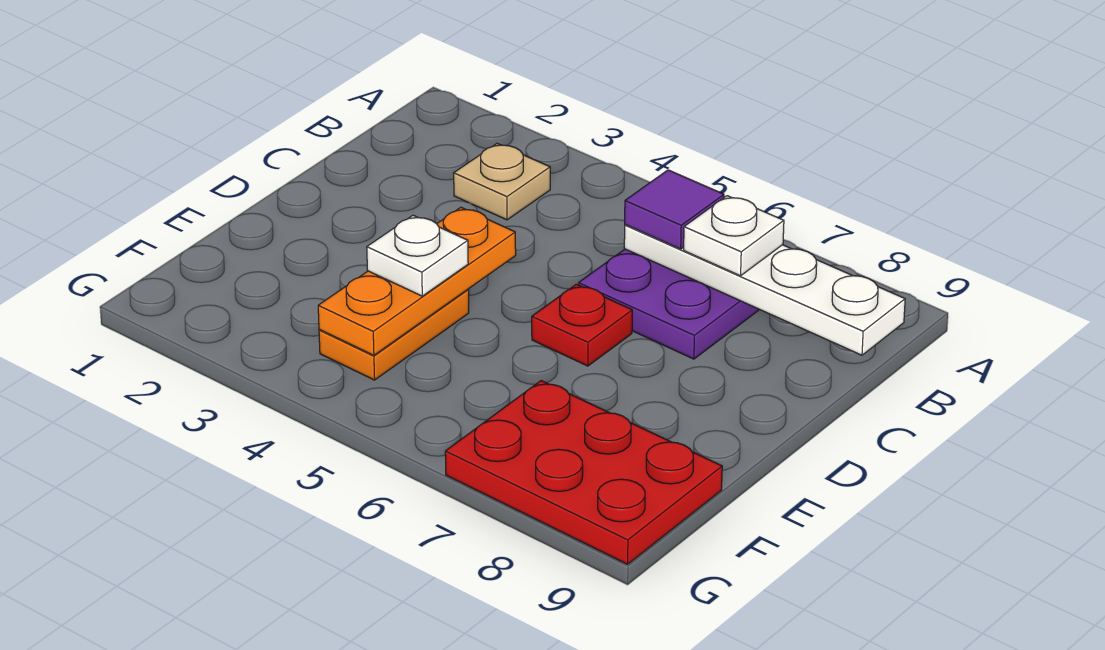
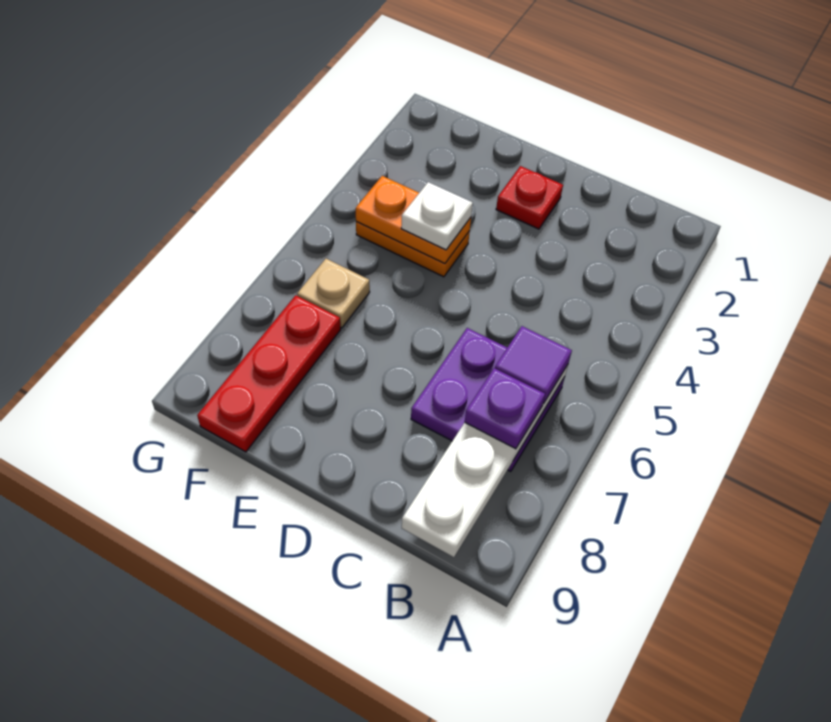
tan plate B3 level 1 -> tan plate F6 level 1
white plate B7 level 3 -> purple plate B7 level 3
orange plate D4:F4 level 2 -> orange plate E4:F4 level 2
red plate D6 level 1 -> red plate D2 level 1
red plate F7:G9 level 1 -> red plate F7:F9 level 1

